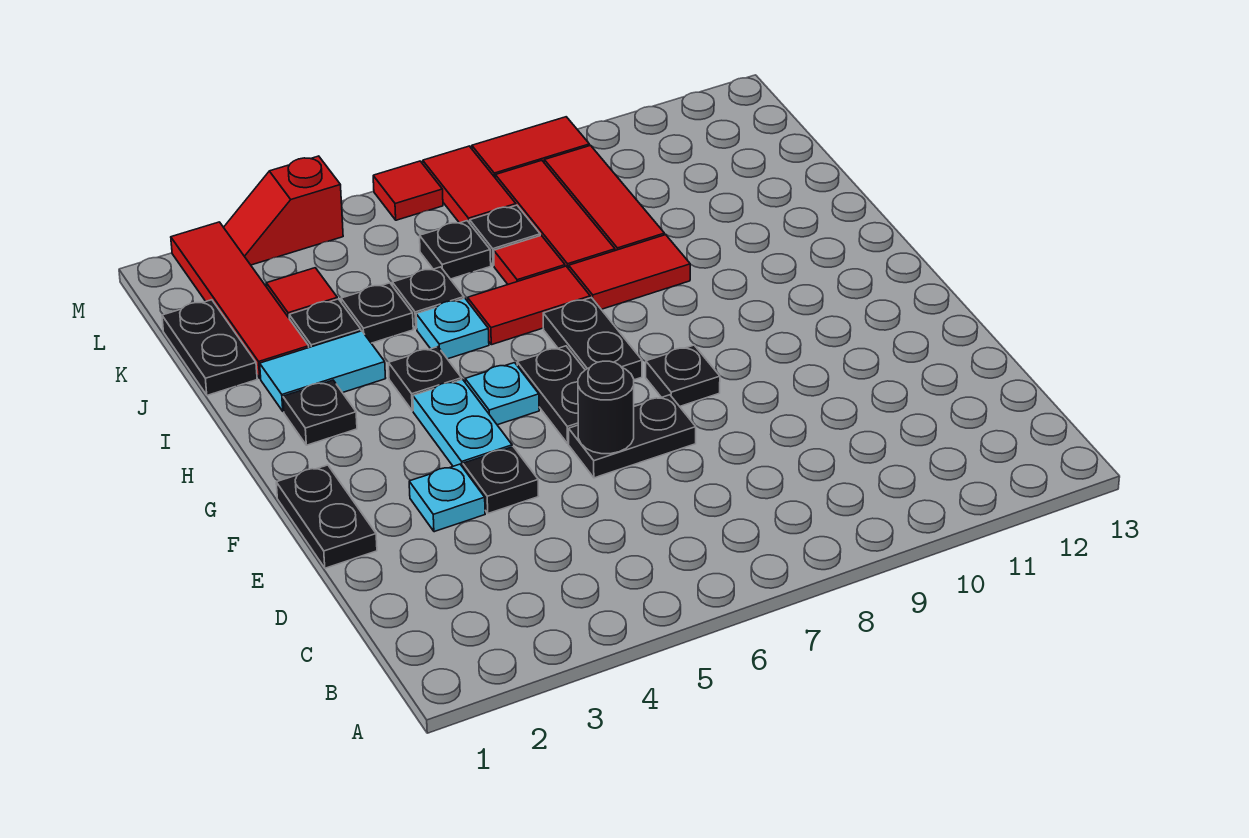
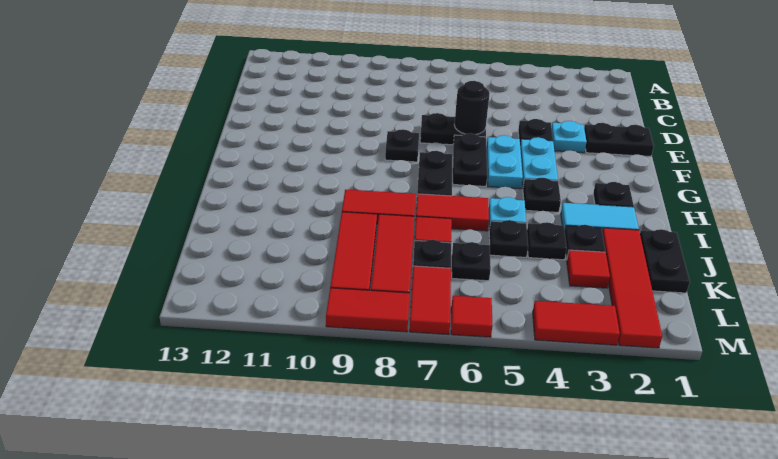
black plate E1:F1 level 1 -> black plate E1:E2 level 1
cyan plate G5 level 1 -> cyan plate F5:G5 level 1
red slope M3:M4 level 1 top 4 -> red tile M3:M4 level 1

